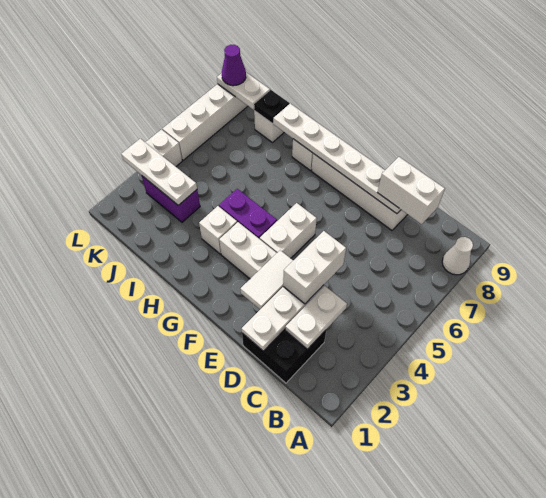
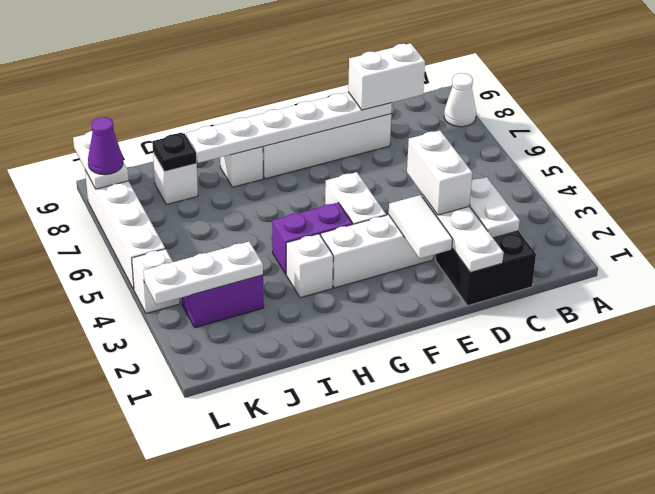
white plate K8:L8 level 2 -> white plate L8:L9 level 2

